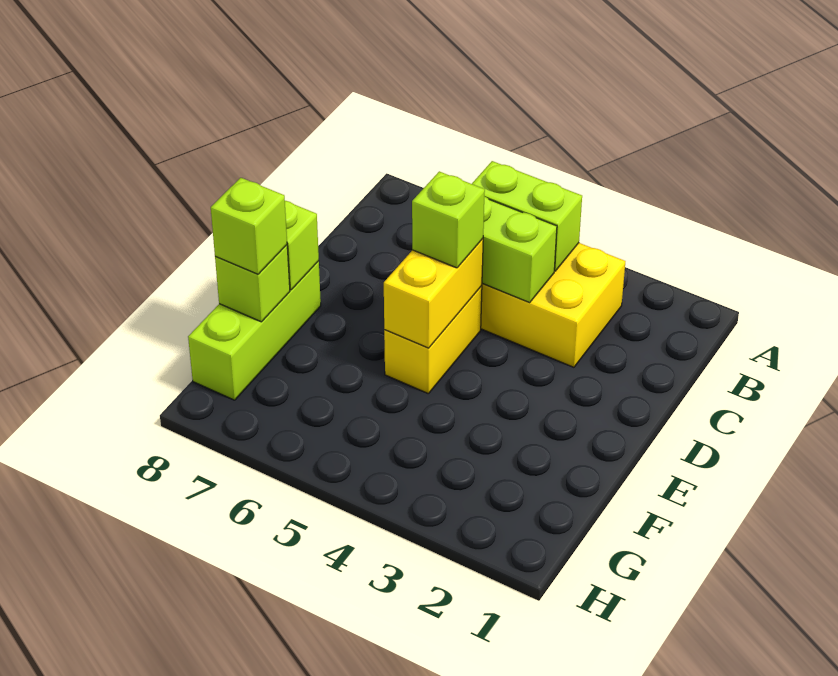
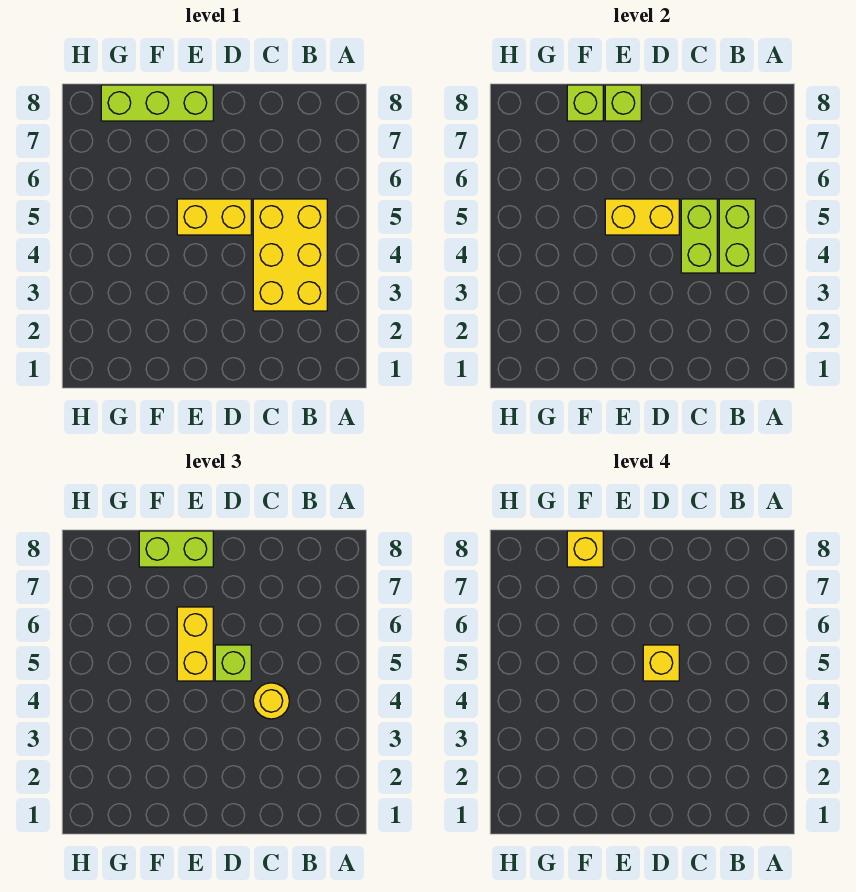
none -> yellow round brick C4 level 3
none -> yellow brick D5 level 4
none -> yellow brick E5:E6 level 3
lime brick F8 level 3 -> lime brick E8:F8 level 3
none -> yellow brick F8 level 4

